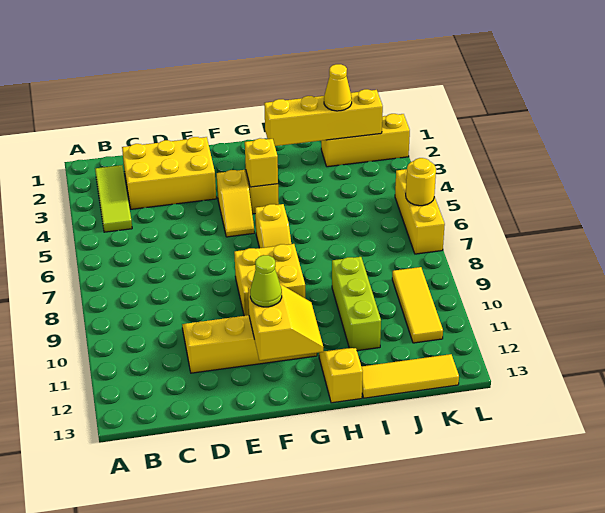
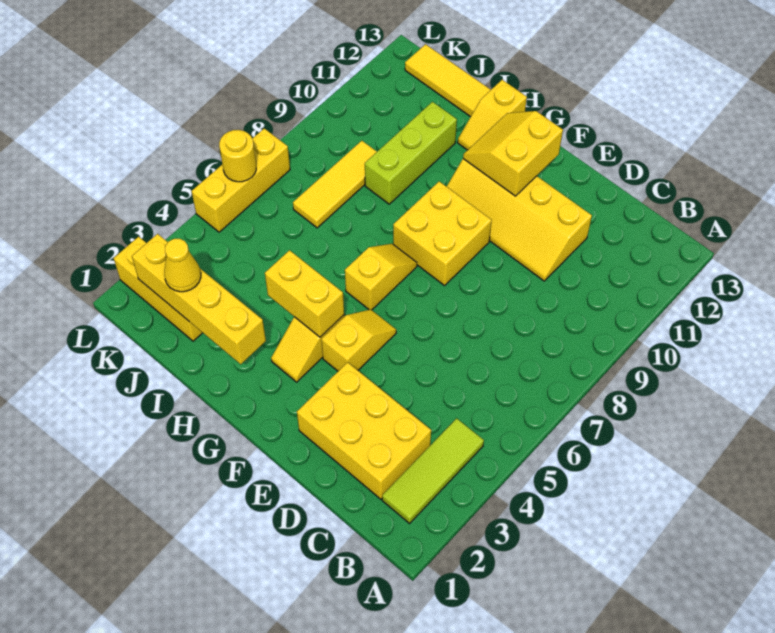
lime cone F11 level 3 -> none
yellow brick G4 level 2 -> yellow brick G4:H4 level 2
yellow tile K9:K11 level 1 -> yellow tile J7:J9 level 1

